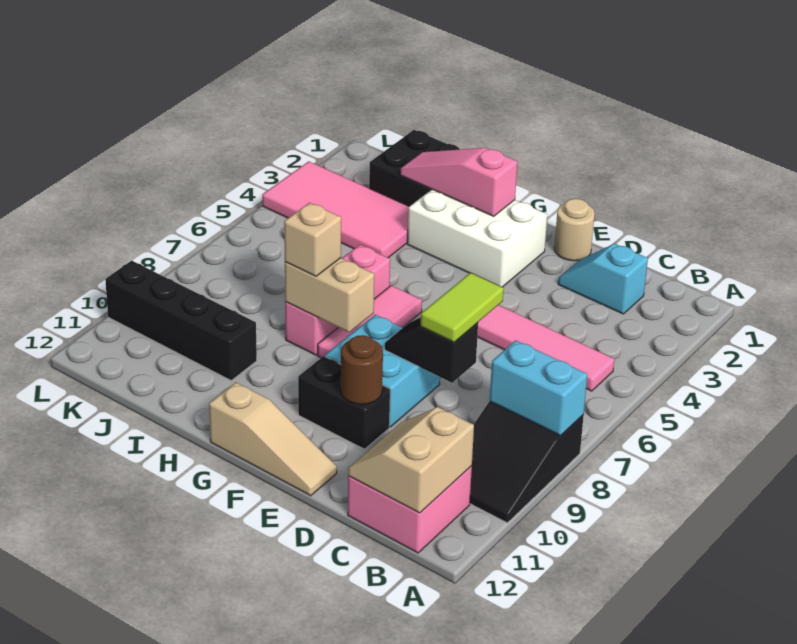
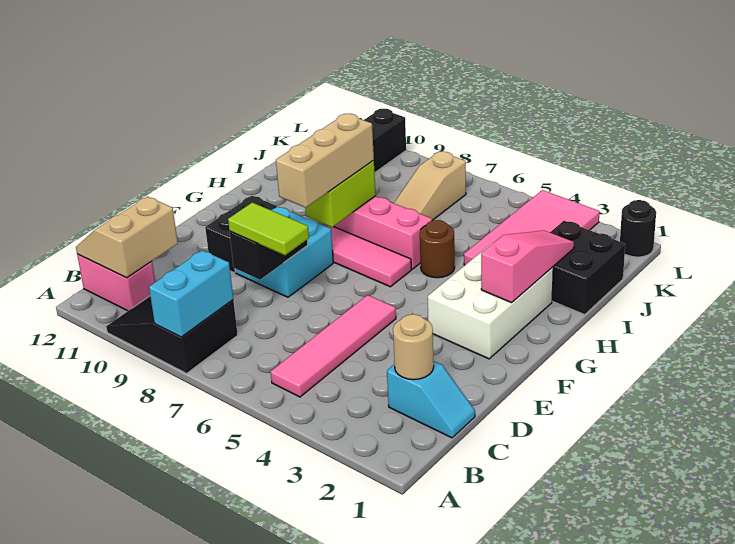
pink brick B11:C12 level 1 -> pink brick B11:B12 level 1
tan slope B11:C12 level 2 top B -> tan slope B11:C12 level 2 top 11
cyan slope C2:D2 level 1 top C -> cyan slope C1:C2 level 1 top 2
tan round brick E1 level 1 -> tan round brick C2 level 2
brown round brick E10 level 2 -> brown round brick H5 level 1
tan slope E12:G12 level 1 top G -> tan slope I7:K7 level 1 top K
tan brick G8:H8 level 2 -> lime brick G8:H8 level 2
tan brick H8 level 3 -> tan brick F8:H8 level 3
none -> black round brick L1 level 1

